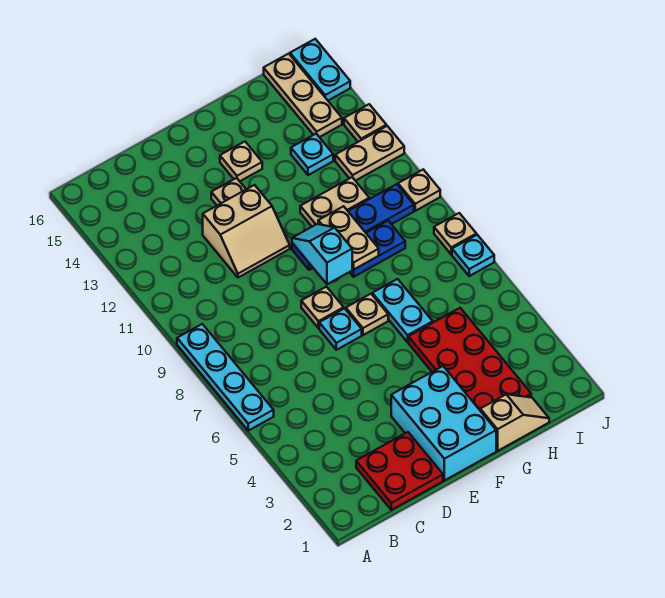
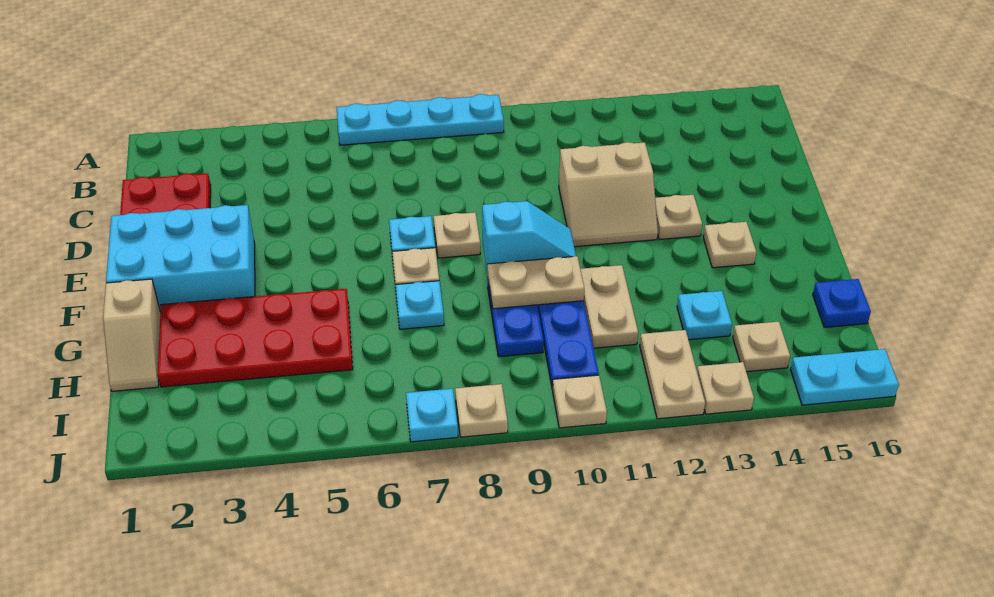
tan slope D11:E12 level 1 top 12 -> tan slope D11:E12 level 1 top D
cyan plate G6:G7 level 1 -> cyan plate G7 level 1
none -> blue plate H16 level 1
tan plate I14:I16 level 1 -> tan plate I14 level 1

